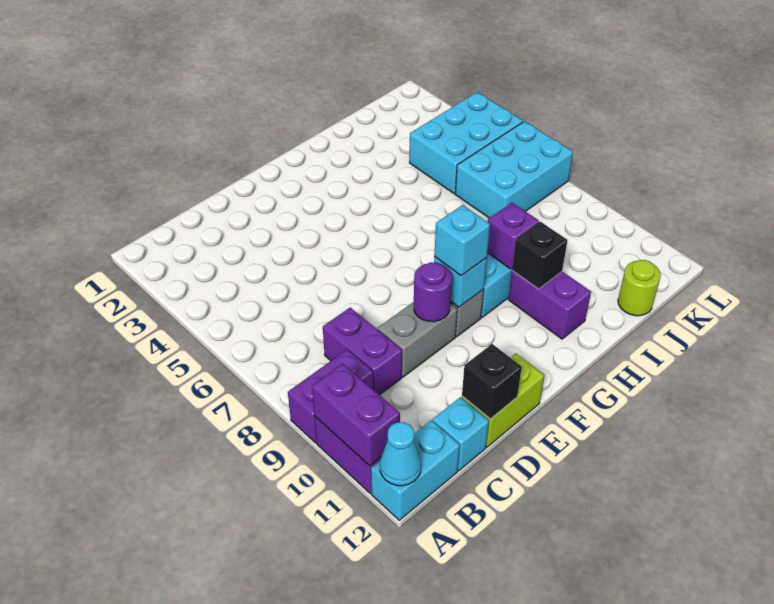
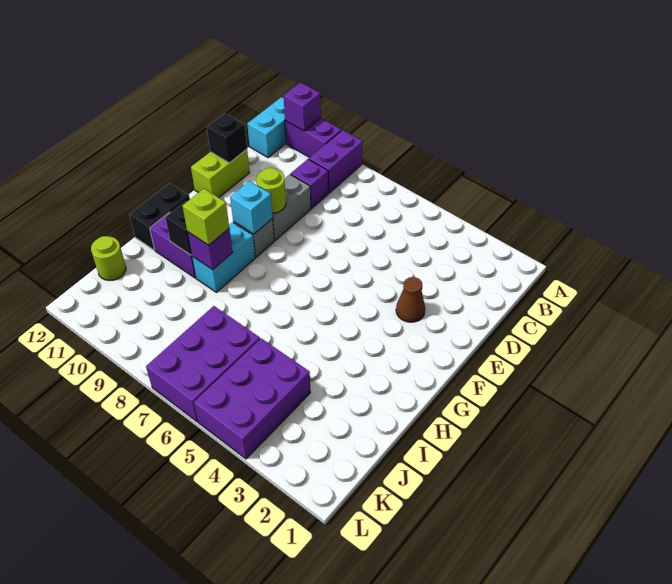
purple brick A10:A11 level 2 -> purple brick A11 level 2
cyan cone A12 level 2 -> none
purple brick C8:C9 level 1 -> purple brick C9 level 1
cyan brick C12 level 1 -> none
none -> brown cone E3 level 1
purple round brick E9 level 2 -> lime round brick E9 level 2
cyan brick F9 level 3 -> none
none -> black brick G12:H12 level 1
none -> lime brick H9 level 3
cyan brick J4:L5 level 1 -> purple brick J4:L5 level 1
cyan brick J6:L7 level 1 -> purple brick J6:L7 level 1

